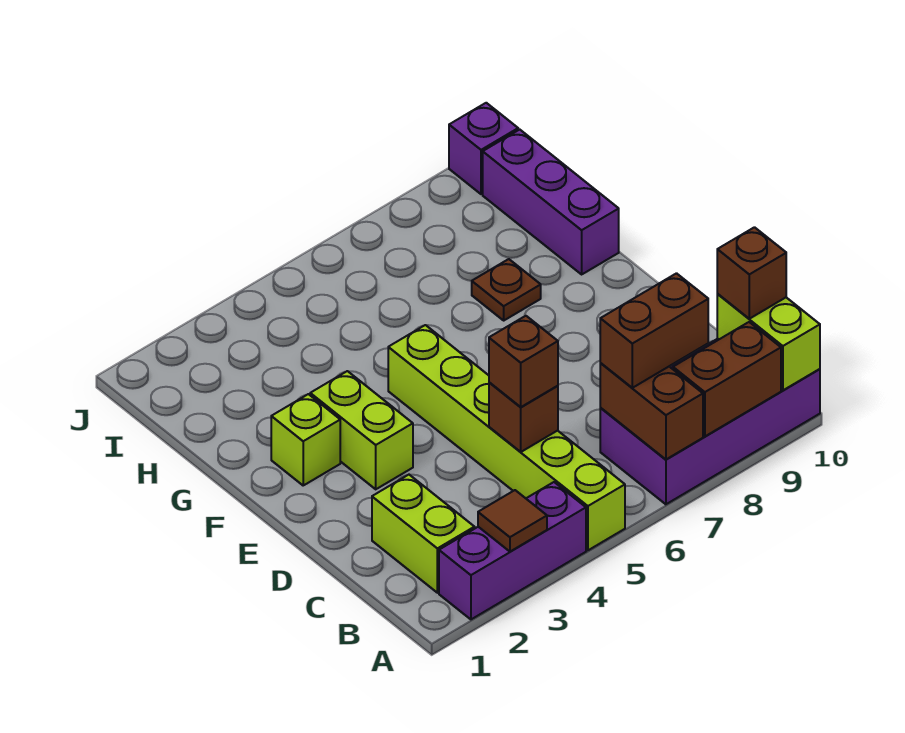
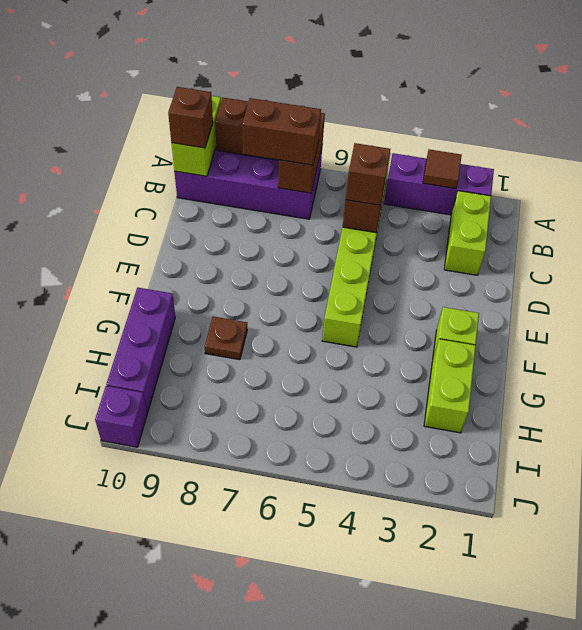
lime brick E3:F3 level 1 -> lime brick G2:H2 level 1

